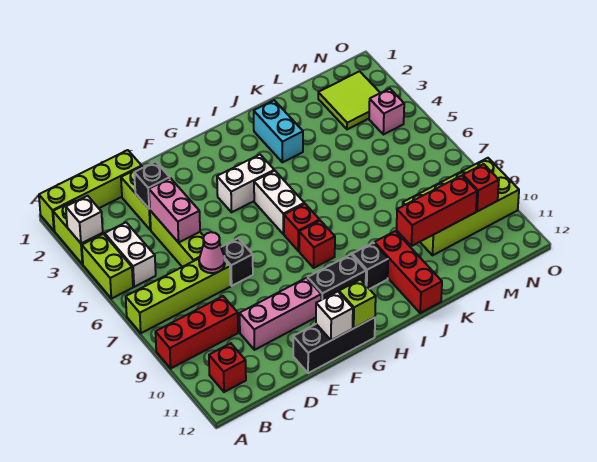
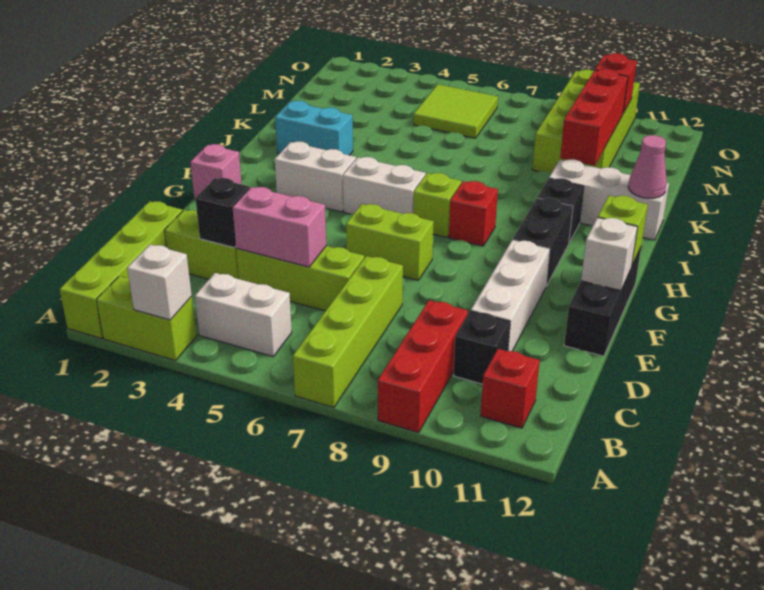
lime brick A4:A5 level 1 -> lime brick F6:F7 level 1
pink cone D7 level 2 -> pink cone J12 level 2
pink brick D10:F10 level 1 -> white brick D10:F10 level 1
black brick E7 level 1 -> black brick C10 level 1
white brick G4:H4 level 1 -> white brick H3:H4 level 1
red brick H7 level 1 -> lime brick H7 level 1
red brick J10:J12 level 1 -> white brick J10:J12 level 1
lime tile M2:N3 level 1 -> lime tile M5:N6 level 1
pink brick N4 level 1 -> pink brick G1 level 1

